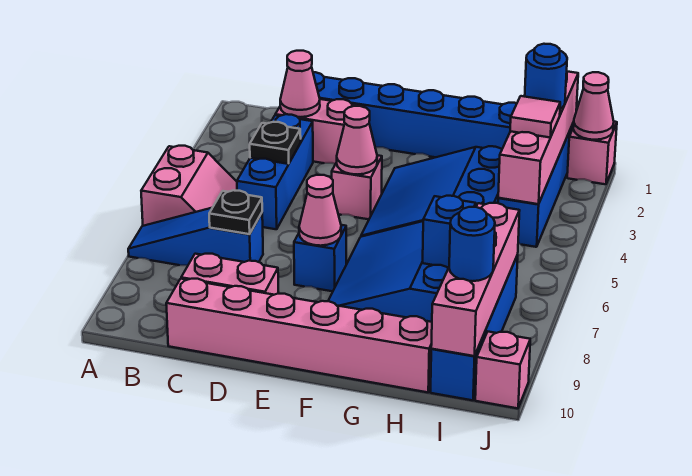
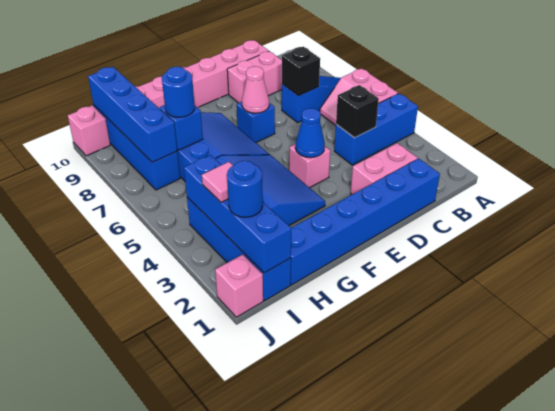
pink cone C2 level 2 -> none
blue brick C3:C5 level 1 -> blue brick A4:C4 level 1
black plate C4 level 2 -> black brick C4 level 2
black plate C7 level 2 -> black brick C7 level 2
pink cone E4 level 2 -> blue cone E4 level 2
pink brick I1:I4 level 2 -> blue brick I1:I4 level 2
pink brick I7:I10 level 2 -> blue brick I7:I10 level 2
blue round brick I9 level 3 -> blue round brick H7 level 3
pink cone J1 level 2 -> none

